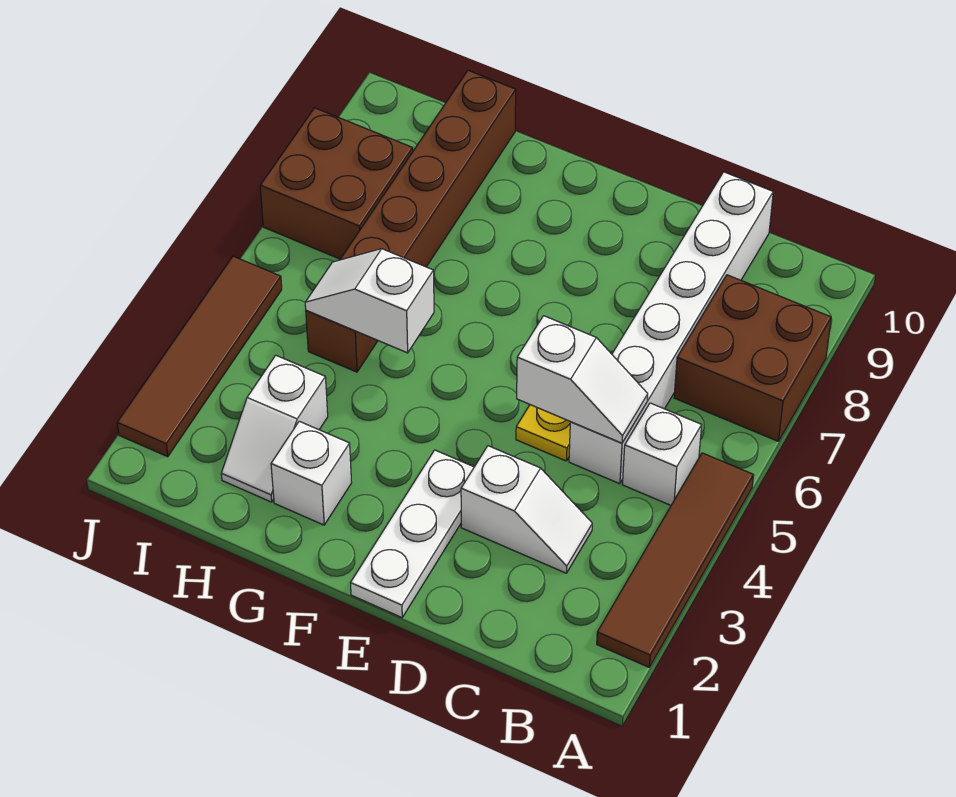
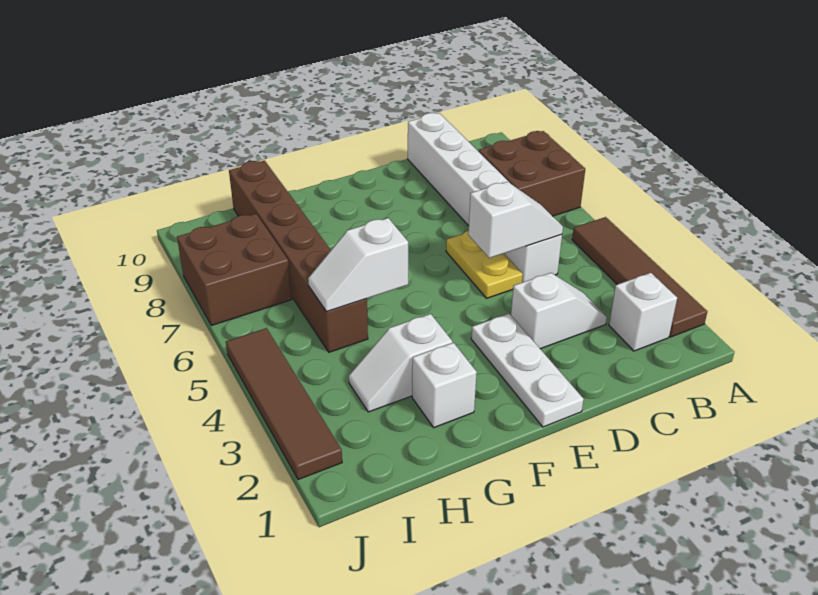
white brick B5 level 1 -> white brick B2 level 1
white slope H2:H3 level 1 top 3 -> white slope G3:H3 level 1 top G

